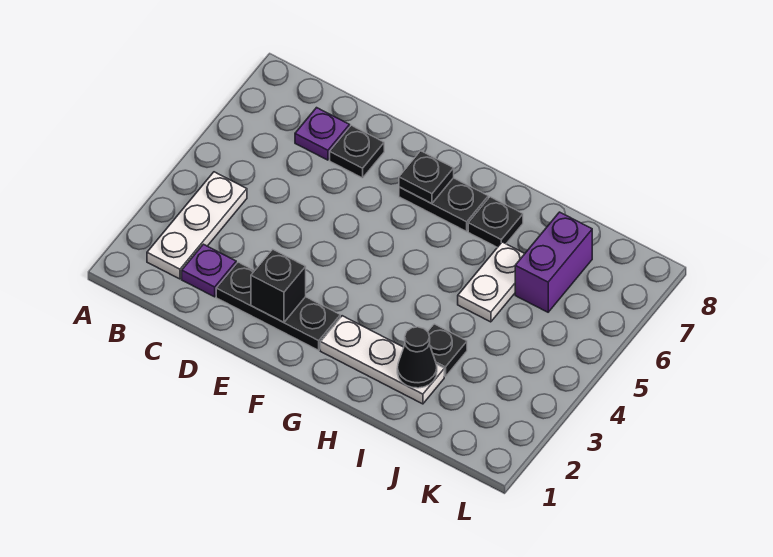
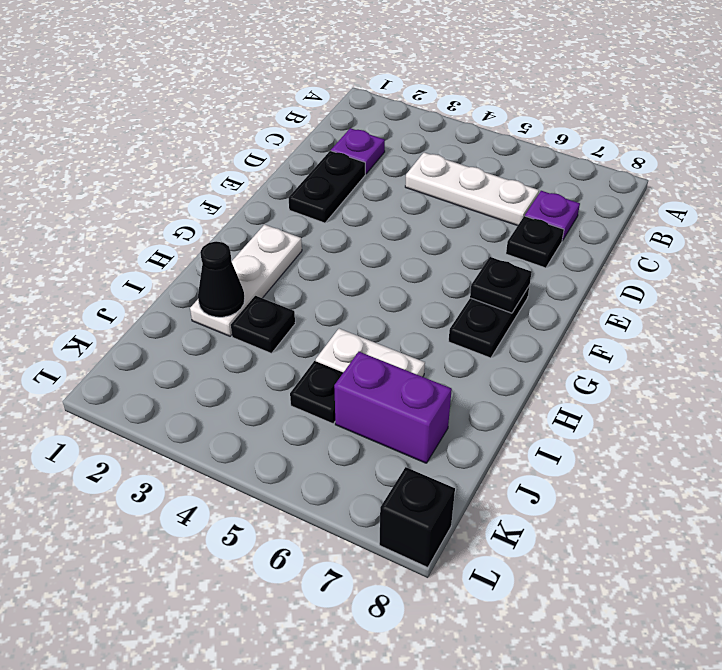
white plate B2:B4 level 1 -> white plate C4:C6 level 1
black plate D2:F2 level 1 -> black plate D2:E2 level 1
black brick E2 level 2 -> black brick L8 level 1
black plate H7 level 1 -> black plate J5 level 1

